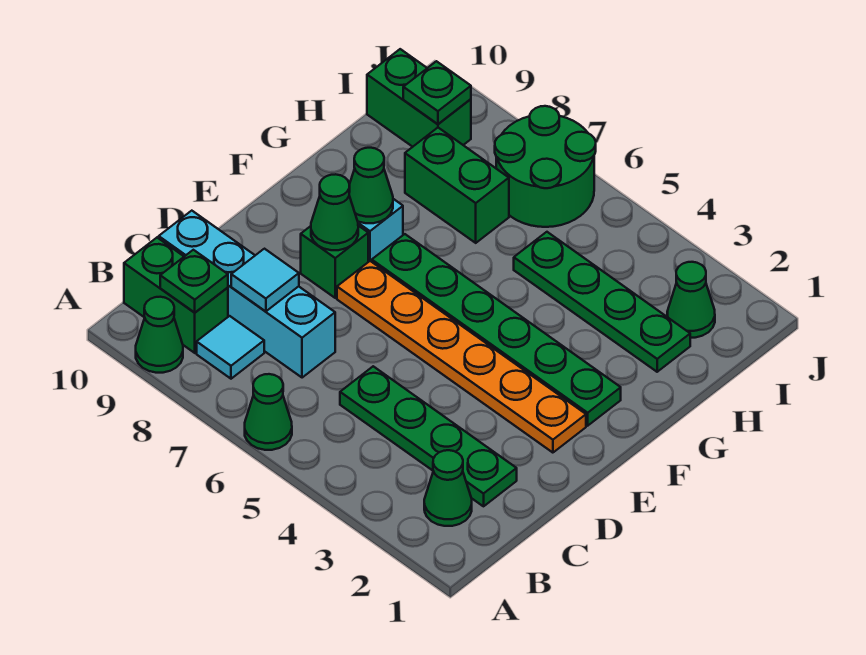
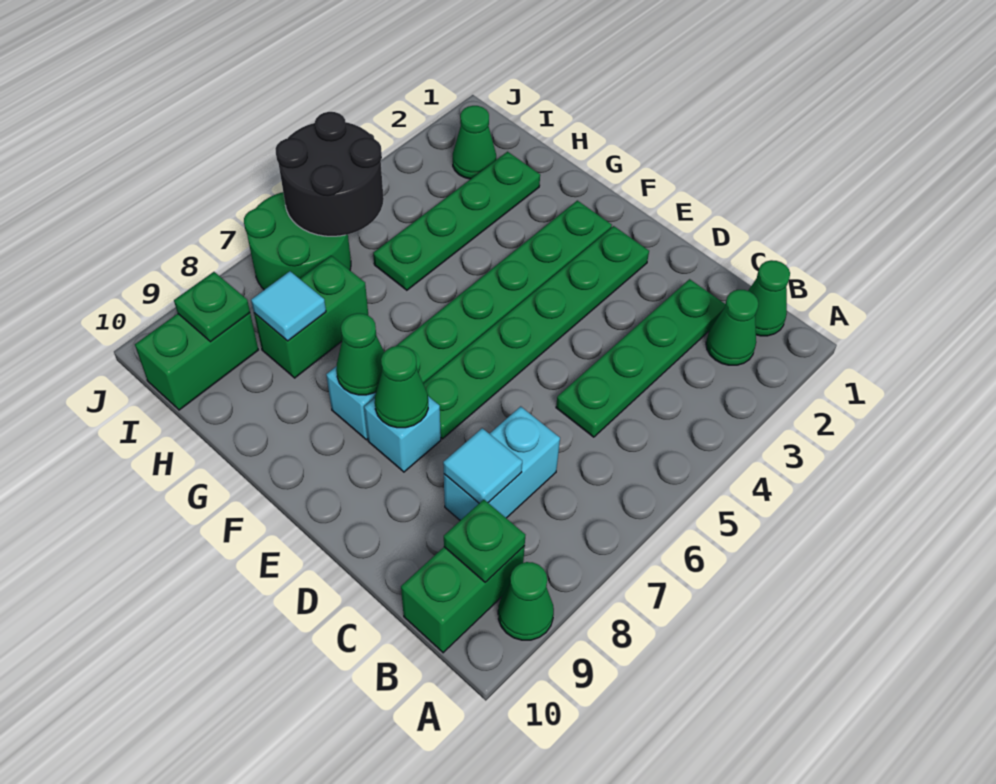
green cone A6 level 1 -> green cone B1 level 1
cyan tile B8 level 1 -> cyan tile H8 level 2
cyan brick C7:C10 level 1 -> cyan brick C7:C8 level 1
orange plate E2:E7 level 1 -> green plate E2:E7 level 1
green brick E8 level 1 -> cyan brick E8 level 1
none -> black round brick I5:J6 level 2

